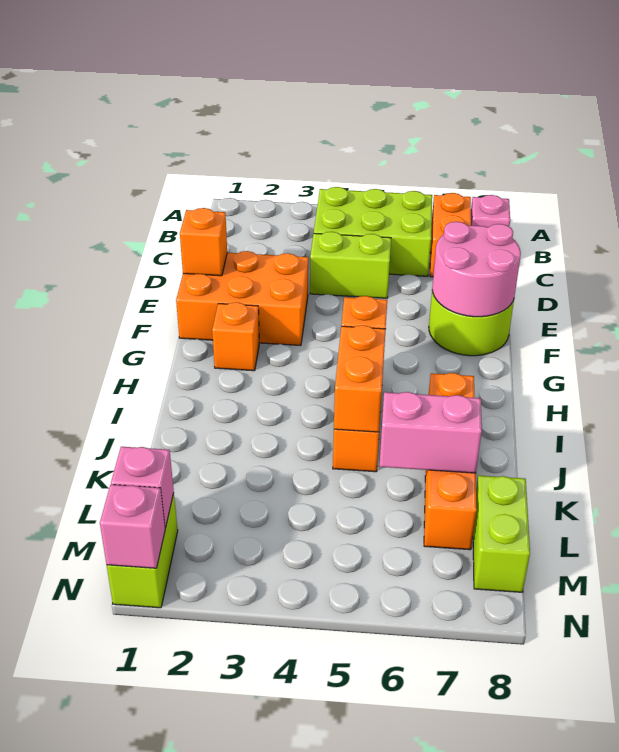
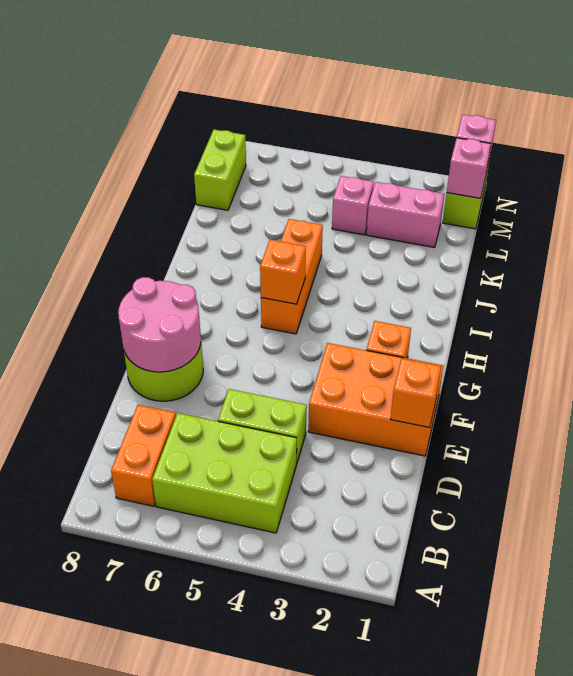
pink brick B8 level 1 -> pink brick L4 level 1
orange brick I5:J5 level 2 -> none
orange brick I7:L7 level 1 -> none
pink brick K6:K7 level 2 -> pink brick L2:L3 level 1

